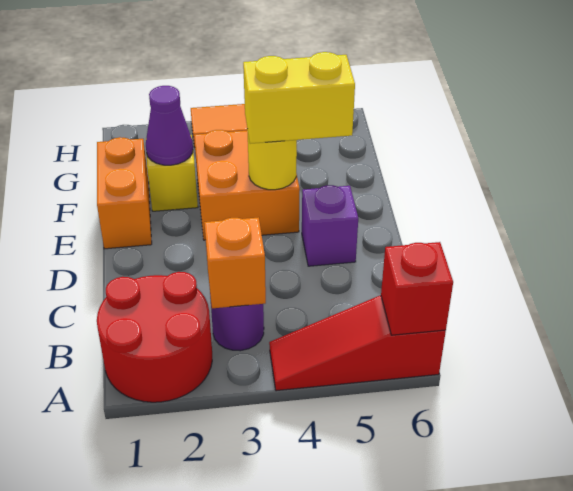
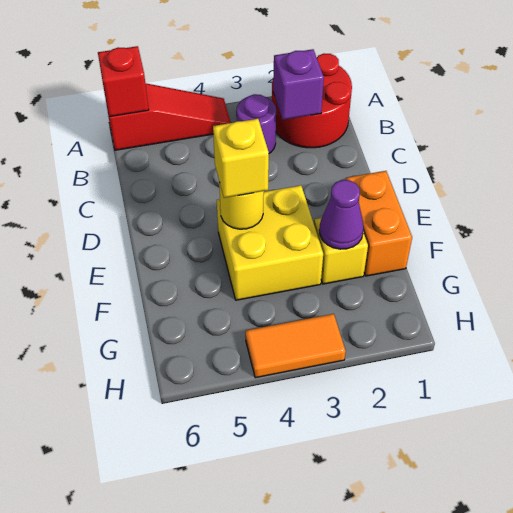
orange brick B3 level 2 -> none
purple brick D5 level 1 -> purple brick B2 level 2
orange brick E3:F4 level 1 -> yellow brick E3:F4 level 1
yellow brick E4:E5 level 3 -> yellow brick E4 level 3

